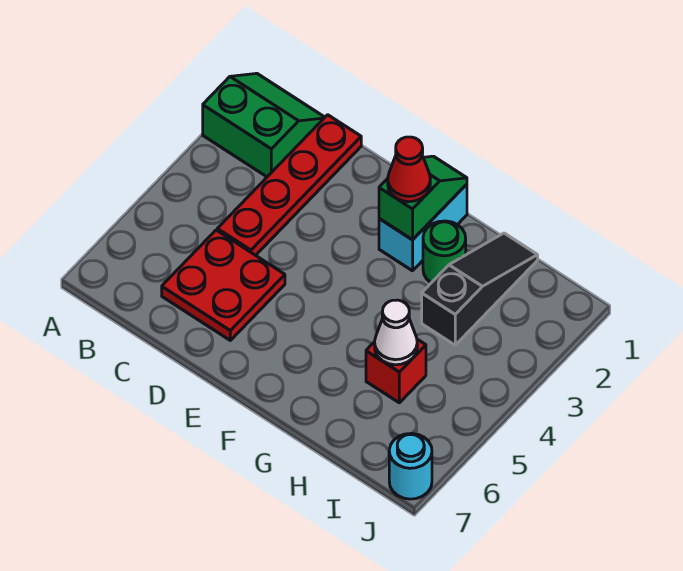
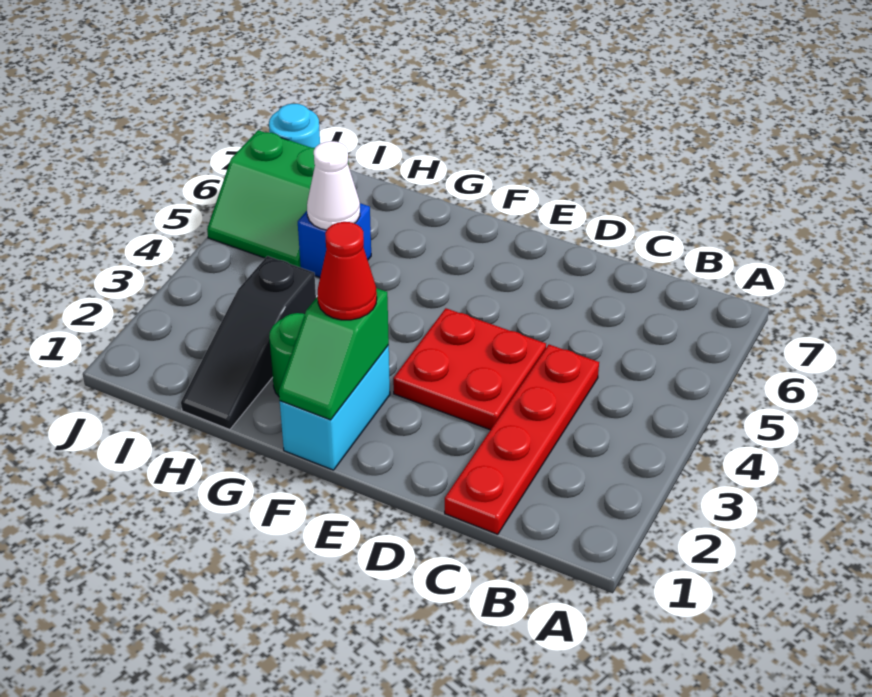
green slope A1:B2 level 1 top 2 -> green slope I5:J6 level 1 top 6
red plate C5:D6 level 1 -> red plate D3:E4 level 1
red brick H5 level 1 -> blue brick H5 level 1

